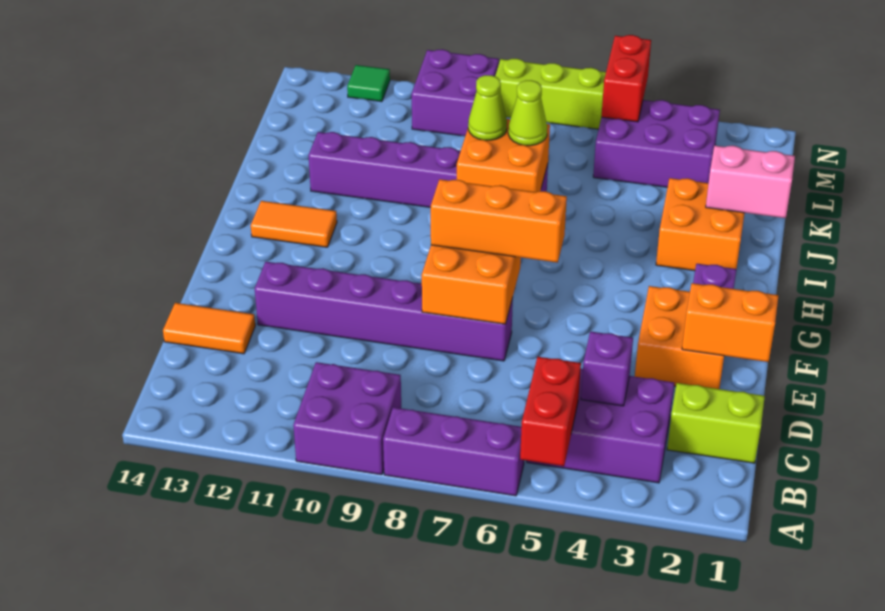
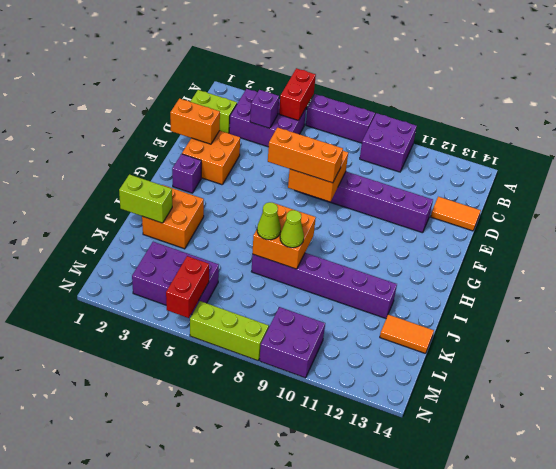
orange tile H12:H13 level 1 -> orange tile K13:K14 level 1
pink brick J1:J2 level 2 -> lime brick J1:J2 level 2
green tile N12 level 1 -> none

